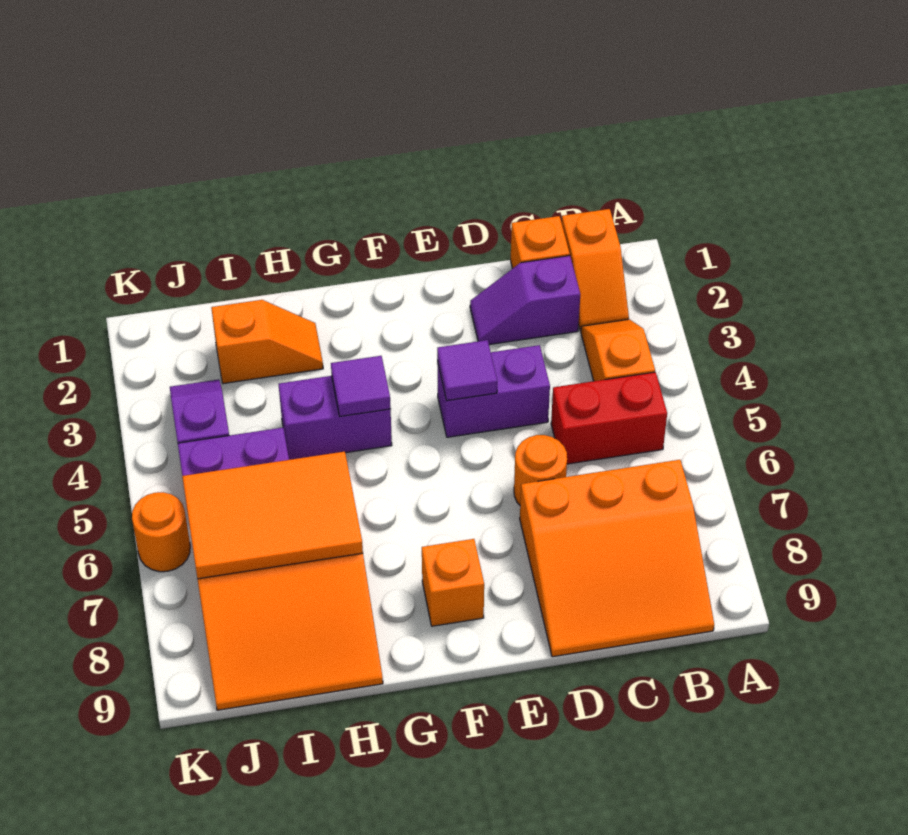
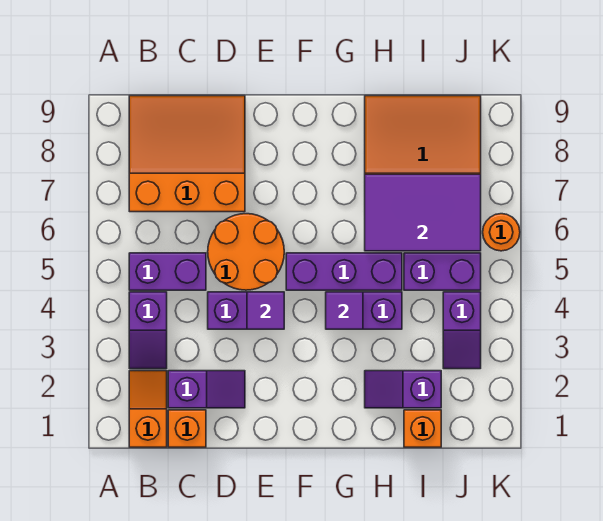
orange slope B3:B4 level 1 top 4 -> purple slope B3:B4 level 1 top 4
red brick B5:C5 level 1 -> purple brick B5:C5 level 1
orange round brick D6 level 1 -> orange round brick D5:E6 level 1
none -> purple brick F5:H5 level 1
orange brick F8 level 1 -> orange brick I1 level 1
orange slope H2:I2 level 1 top I -> purple slope H2:I2 level 1 top I
orange tile H6:J7 level 2 -> purple tile H6:J7 level 2

